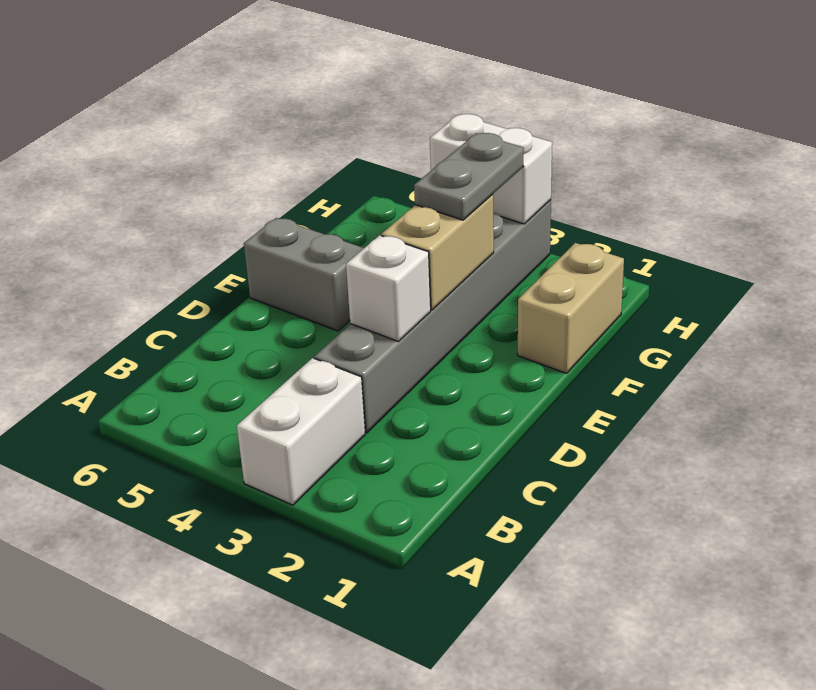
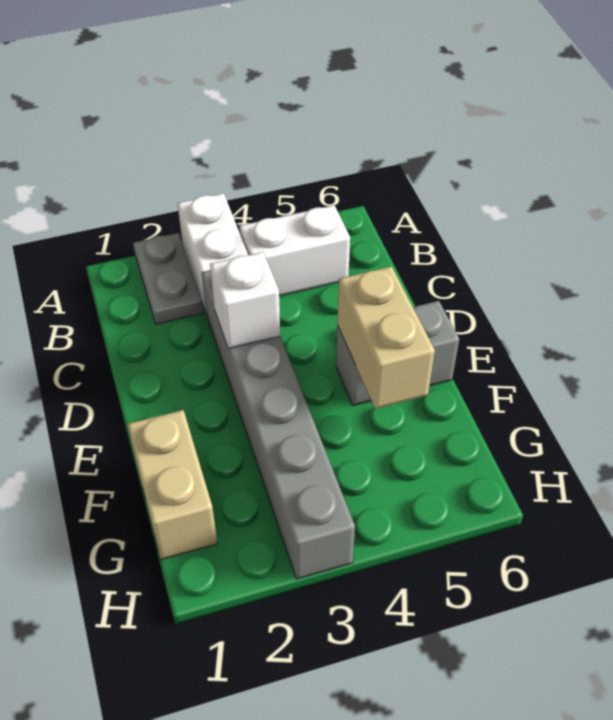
tan brick E3:F3 level 2 -> tan brick E5:F5 level 2
grey plate F3:G3 level 3 -> grey plate A2:B2 level 1
white brick H3:H4 level 2 -> white brick B4:B5 level 1

